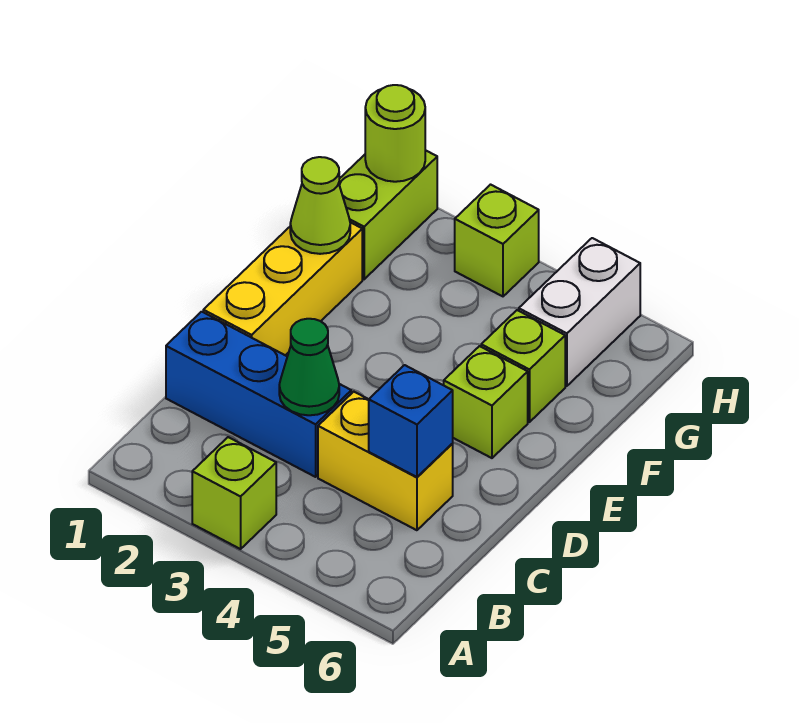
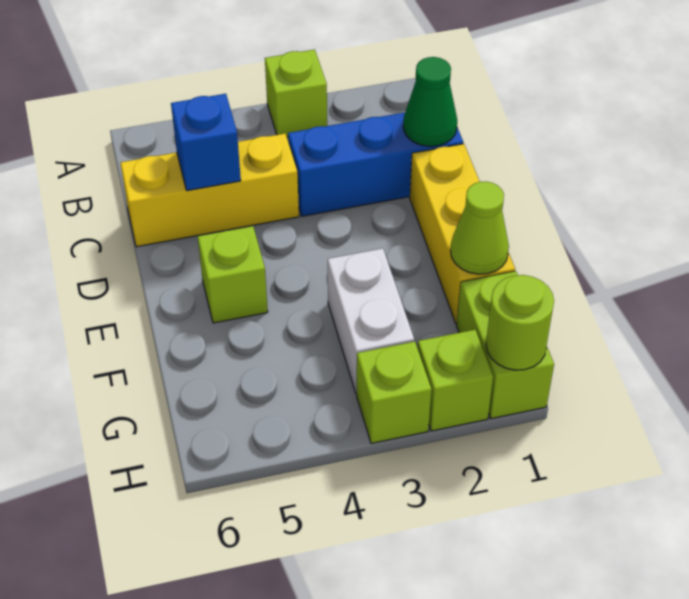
green cone C3 level 2 -> green cone C1 level 2
yellow brick C4:C5 level 1 -> yellow brick C4:C6 level 1
lime brick F5 level 1 -> lime brick H2 level 1
white brick G5:H5 level 1 -> white brick F3:G3 level 1

